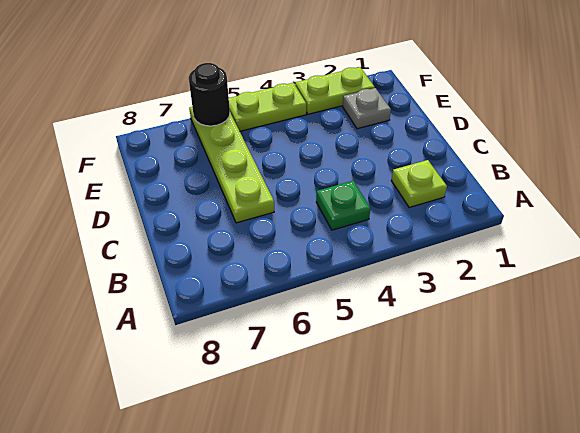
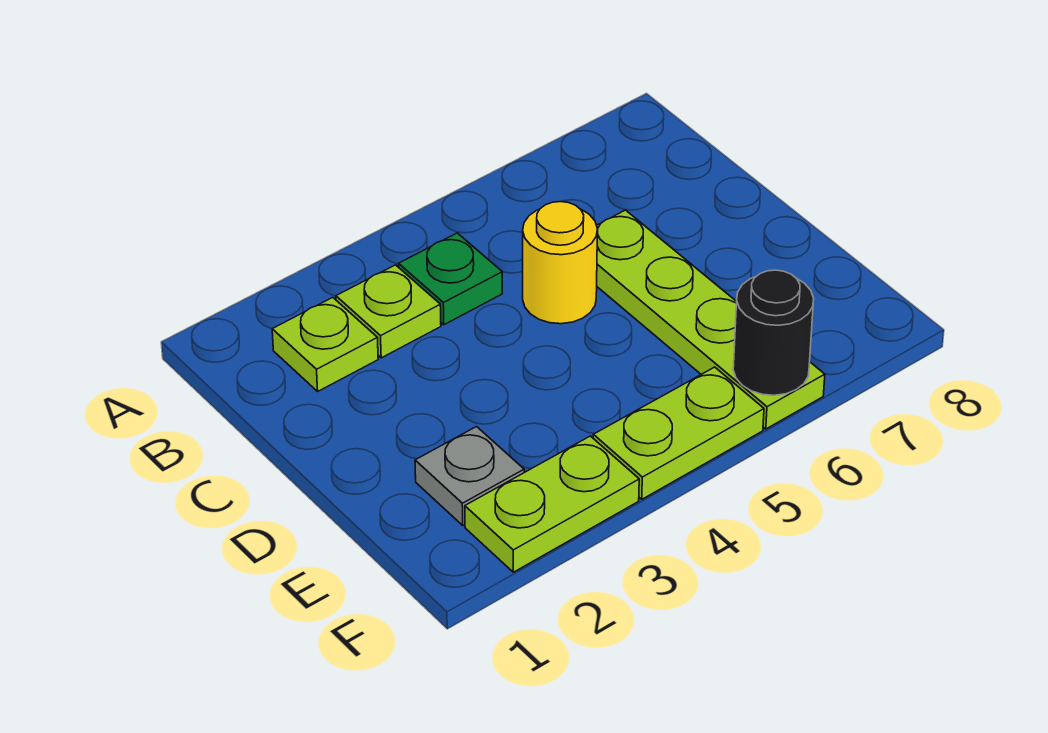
none -> lime plate B3 level 1
none -> yellow round brick C5 level 1

